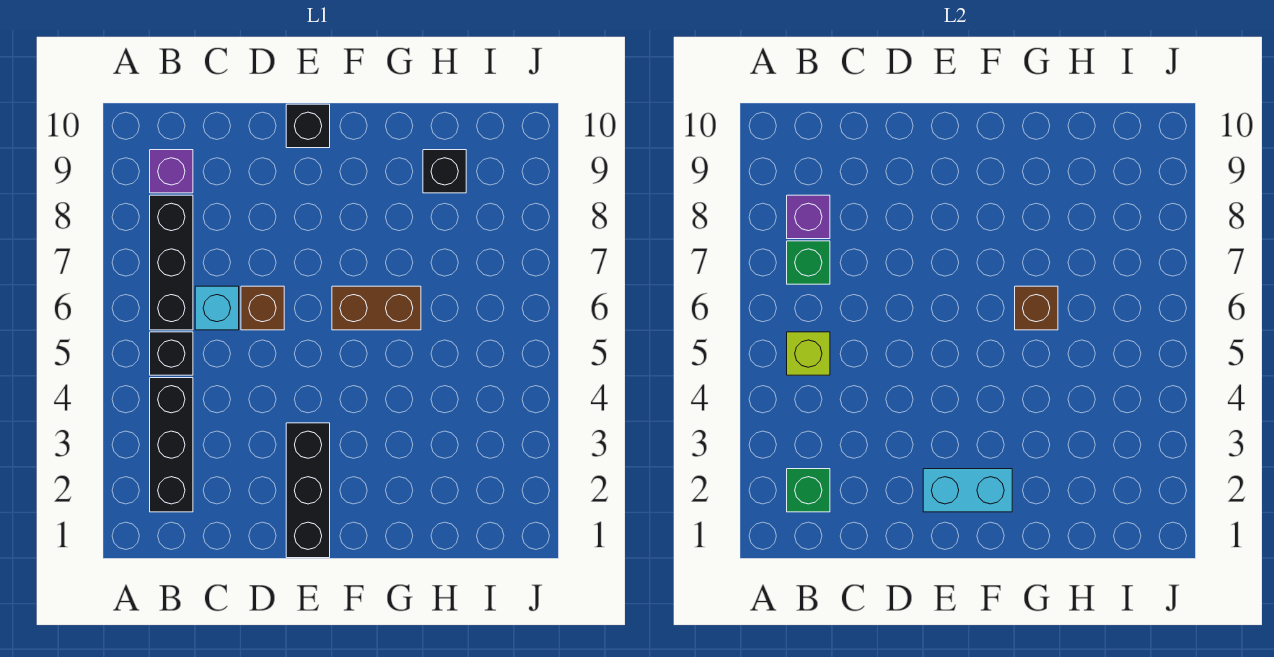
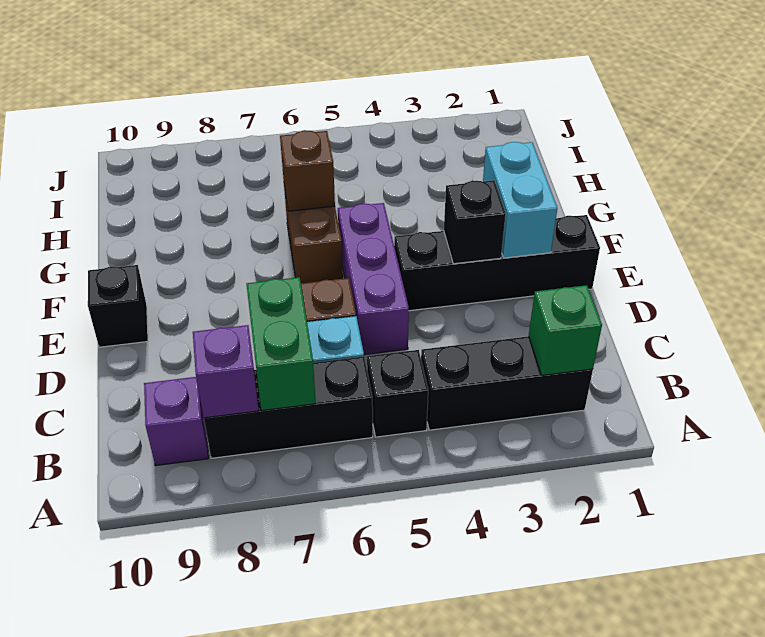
lime brick B5 level 2 -> none
green brick B7 level 2 -> green brick B7:C7 level 2
none -> purple brick D5:F5 level 1
black brick E1:E3 level 1 -> black brick E1:E4 level 1
black brick H9 level 1 -> black brick E3 level 2

